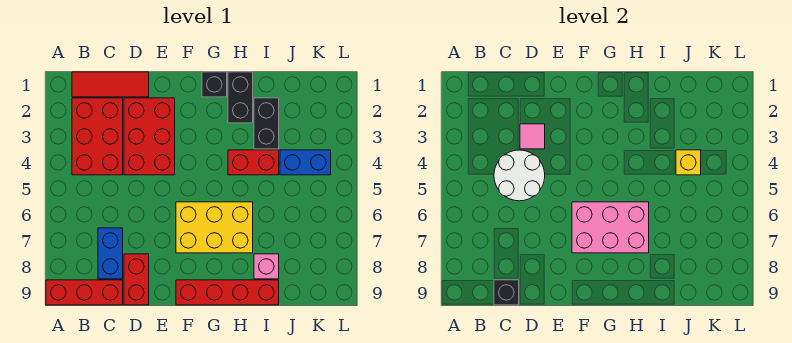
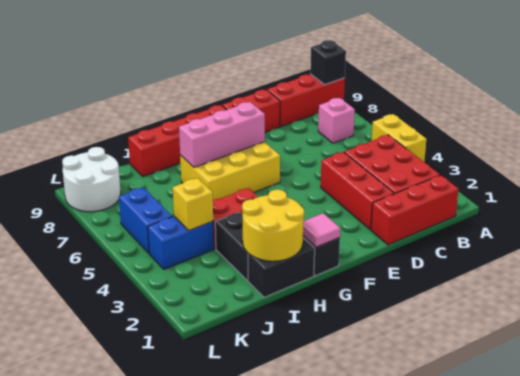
none -> yellow brick A4:A5 level 1
red tile B1:D1 level 1 -> red brick B1:D1 level 1
white round brick C4:D5 level 2 -> white round brick K8:L9 level 1
blue brick C7:C8 level 1 -> blue brick K5:K6 level 1
black brick C9 level 2 -> black brick A9 level 2
red brick D2:E4 level 1 -> red brick D2:D4 level 1
pink tile D3 level 2 -> pink tile G1 level 2
red brick D8:D9 level 1 -> red brick D9:E9 level 1
pink brick F6:H7 level 2 -> pink brick F7:H7 level 2
black brick H1:H2 level 1 -> black brick H1:I1 level 1
none -> yellow round brick H1:I2 level 2
pink brick I8 level 1 -> pink brick B7 level 1

